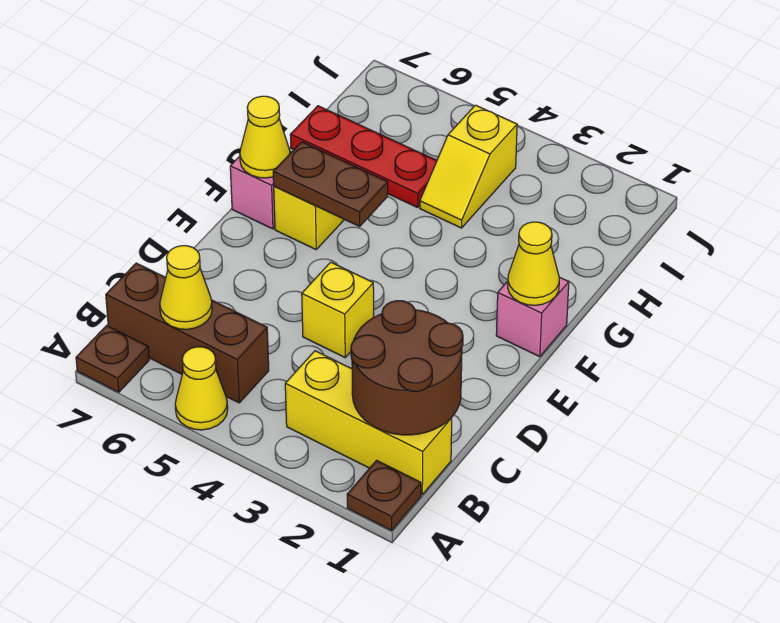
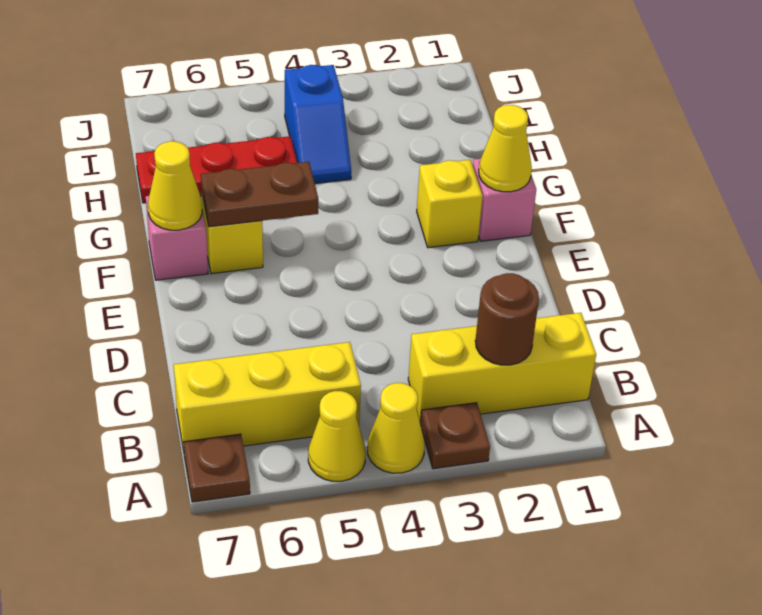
brown plate A1 level 1 -> brown plate A3 level 1
brown round brick B1:C2 level 2 -> brown round brick B2 level 2
brown brick B5:B7 level 1 -> yellow brick B5:B7 level 1
yellow cone B6 level 2 -> yellow cone A4 level 1
yellow brick D4 level 1 -> yellow brick F2 level 1
yellow slope H4:I4 level 1 top I -> blue slope H4:I4 level 1 top I

